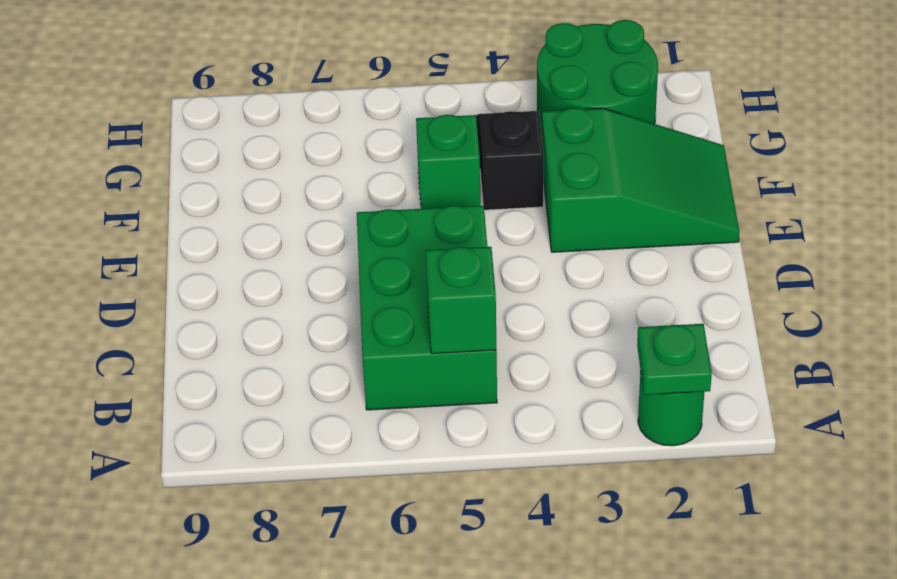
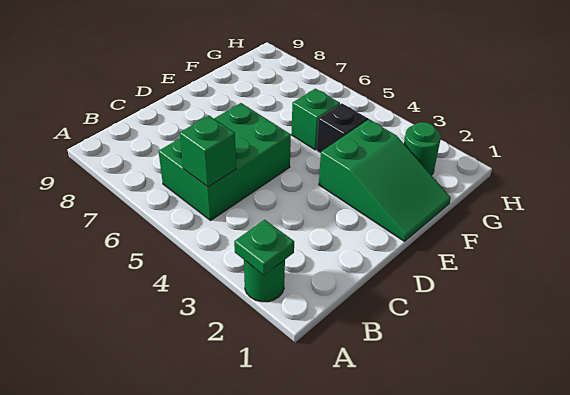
green round brick G2:H3 level 1 -> green round brick G2 level 1

